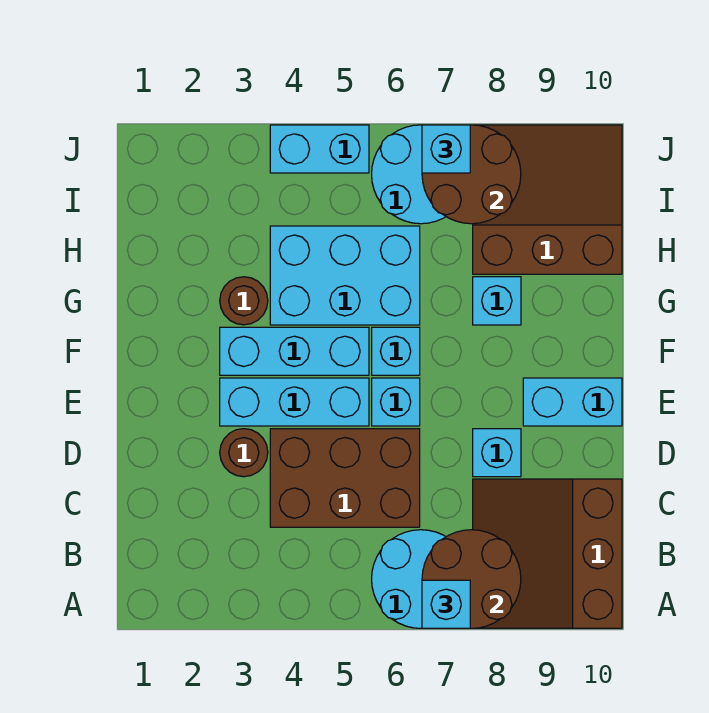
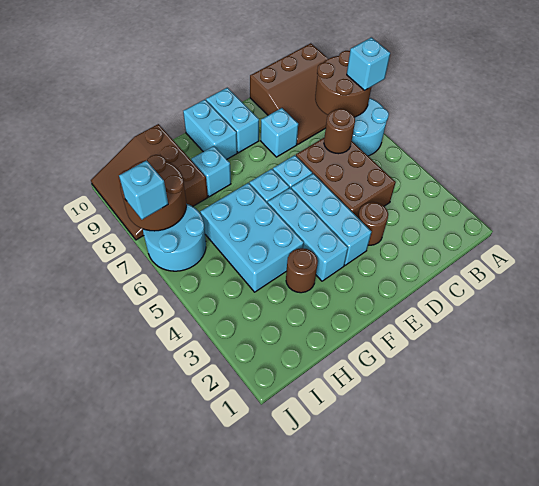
none -> brown round brick C6 level 2
cyan brick J4:J5 level 1 -> cyan brick F9:F10 level 1

